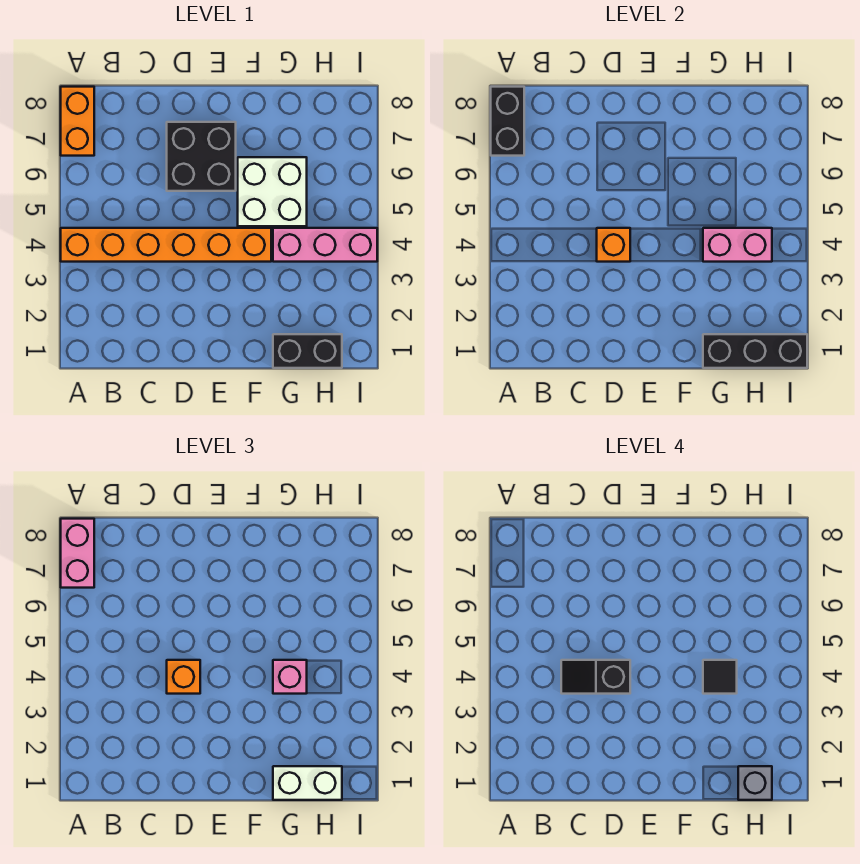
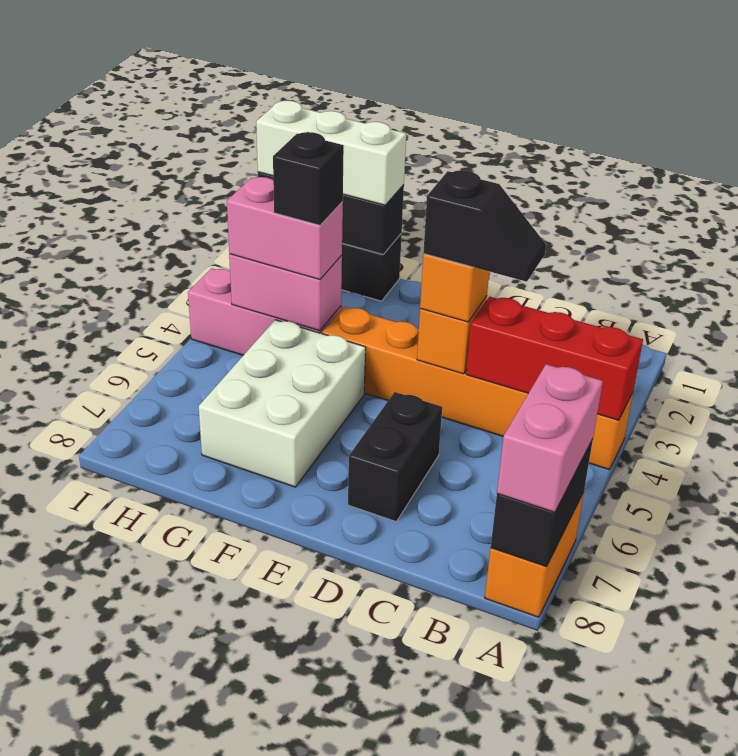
none -> red brick A4:C4 level 2
black brick D6:E7 level 1 -> black brick D6:D7 level 1
white brick F5:G6 level 1 -> white brick F5:G7 level 1
white brick G1:H1 level 3 -> white brick G1:I1 level 3
pink brick G4 level 3 -> pink brick G4:H4 level 3
black tile G4 level 4 -> black brick G4 level 4
grey brick H1 level 4 -> none

